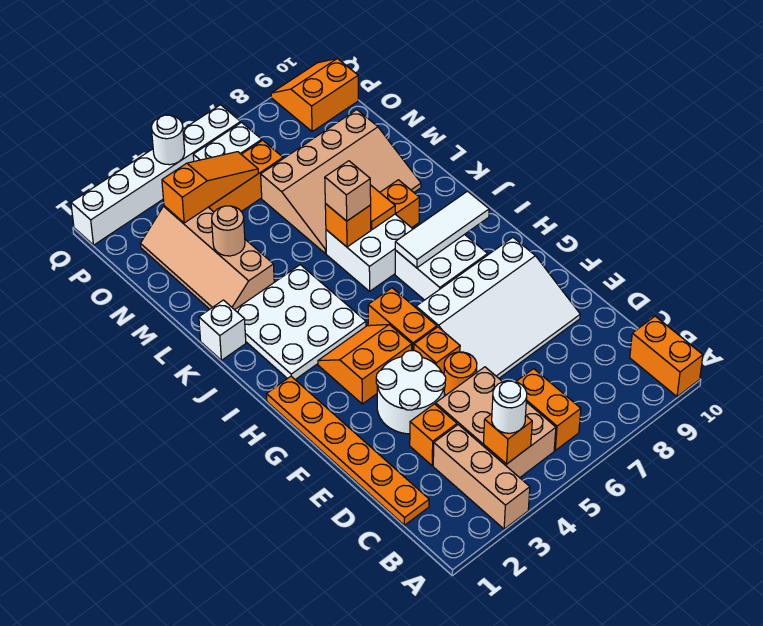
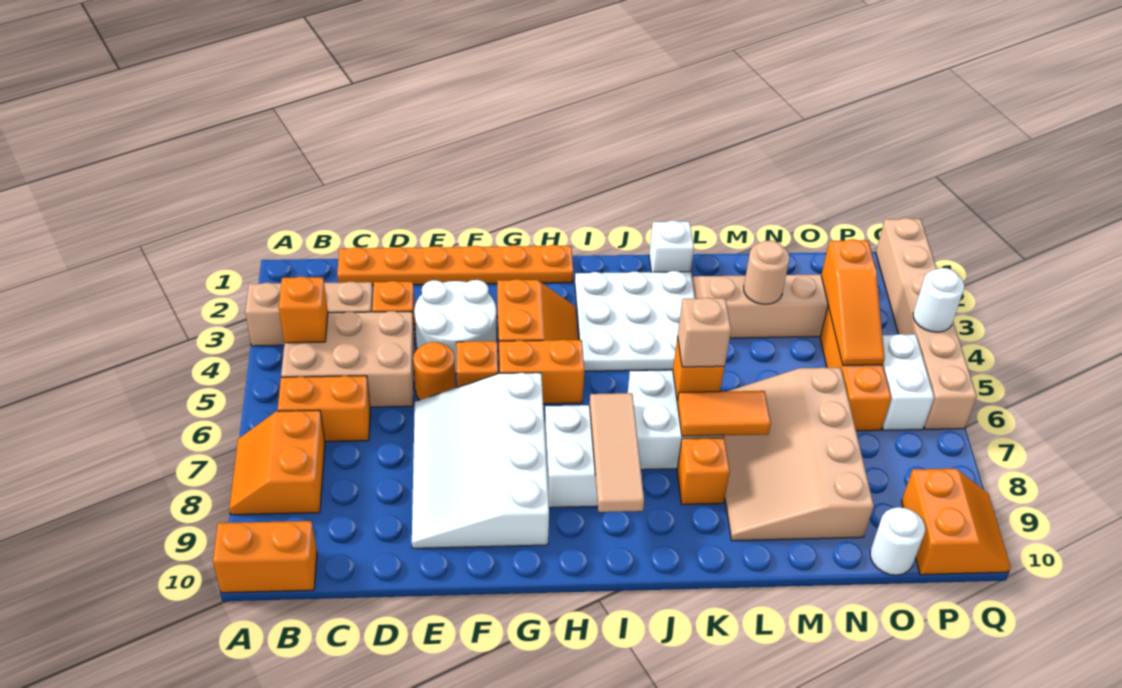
none -> orange slope A7:B8 level 1 top B
white round brick B4 level 3 -> white round brick O10 level 1
white tile I7:I9 level 2 -> tan tile I7:I9 level 2
white brick Q1:Q6 level 1 -> tan brick Q1:Q6 level 1

